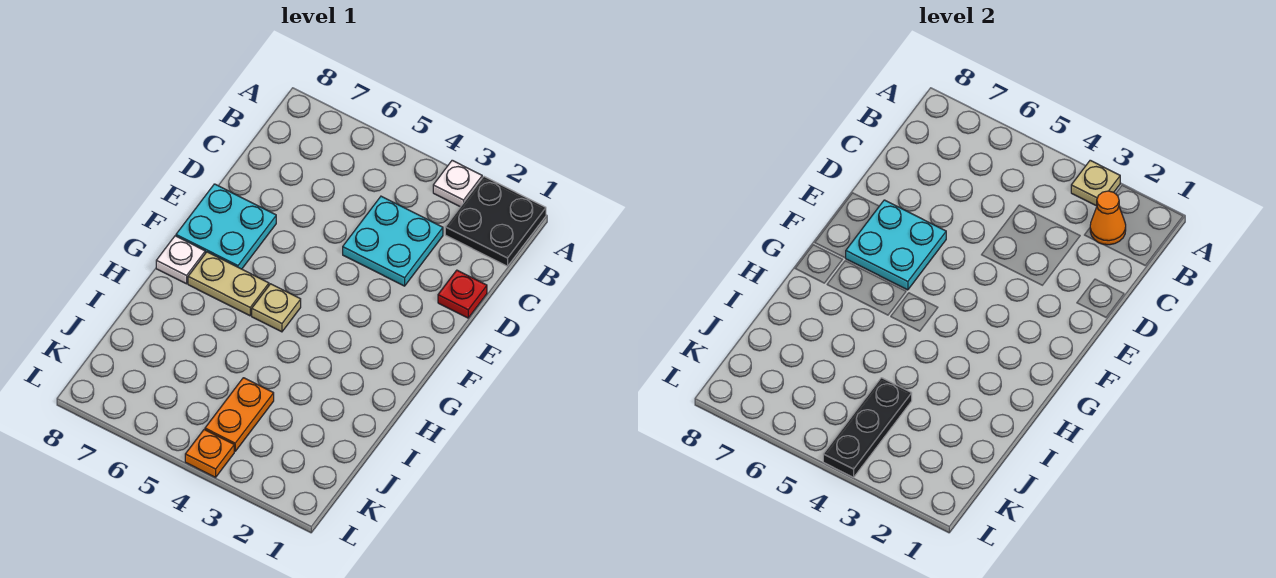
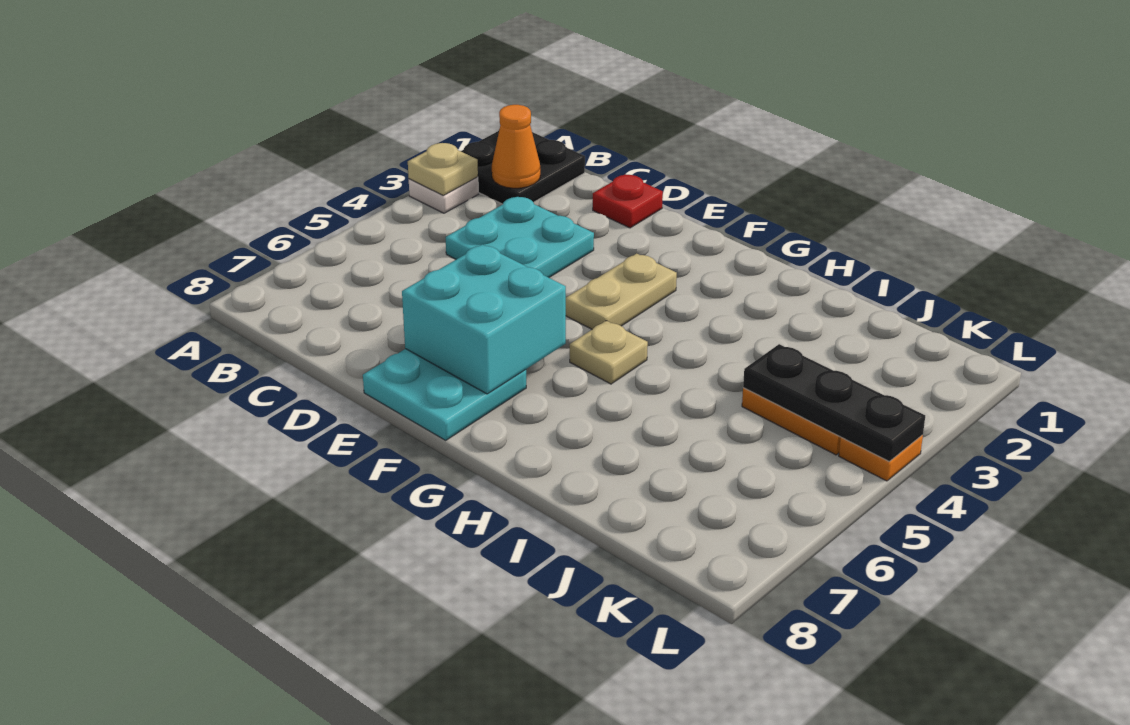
cyan plate E6:F7 level 2 -> cyan brick E6:F7 level 2
tan plate G6:G7 level 1 -> tan plate F3:F4 level 1
white plate G8 level 1 -> none

